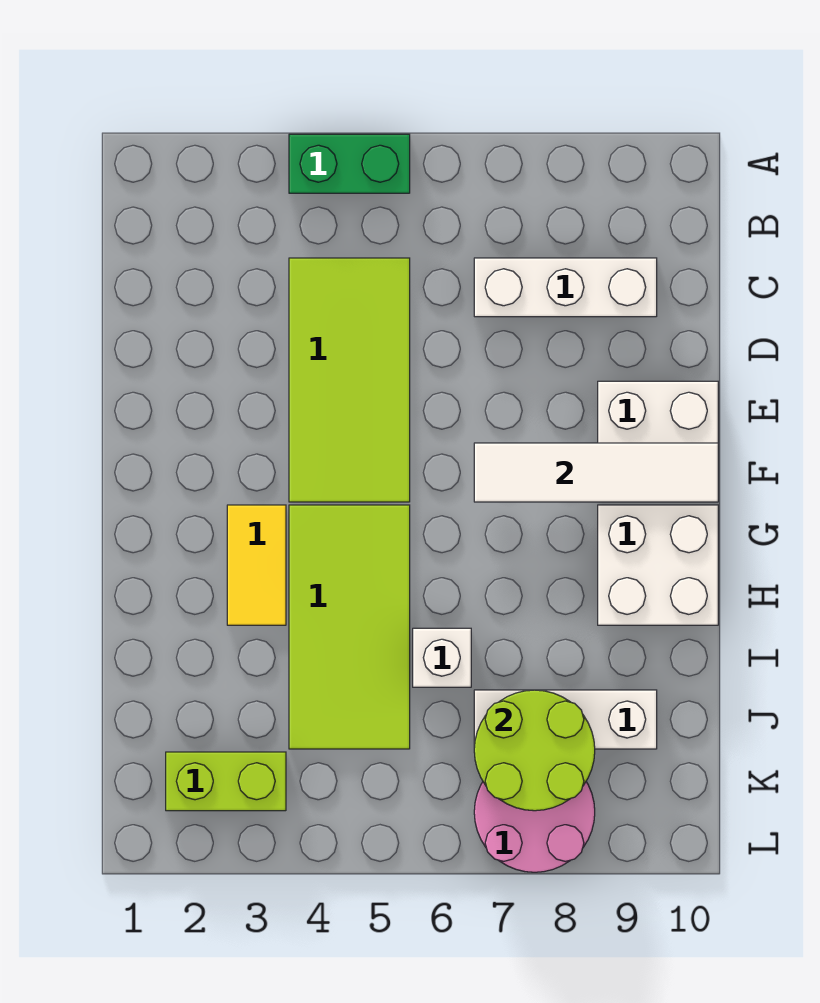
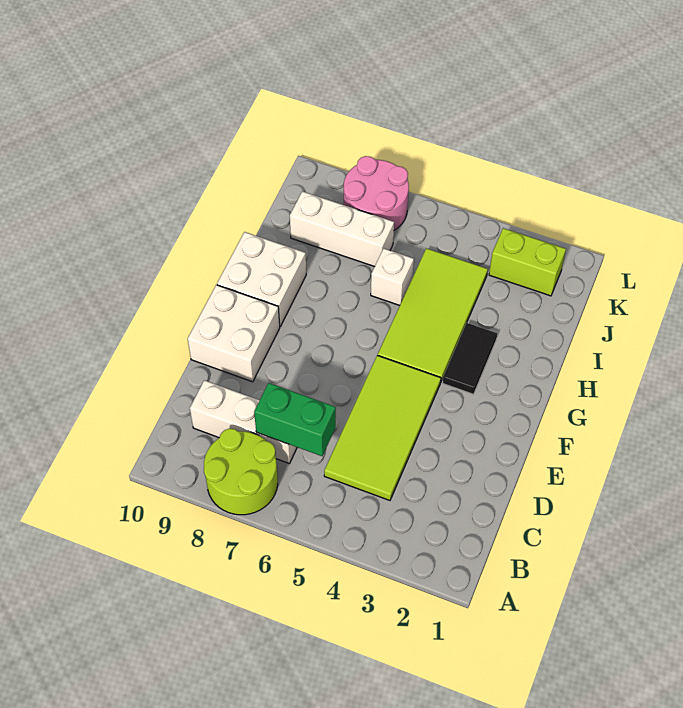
green brick A4:A5 level 1 -> green brick C6:C7 level 2
white tile F7:F10 level 2 -> none
yellow tile G3:H3 level 1 -> black tile G3:H3 level 1
lime round brick J7:K8 level 2 -> lime round brick A7:B8 level 1

